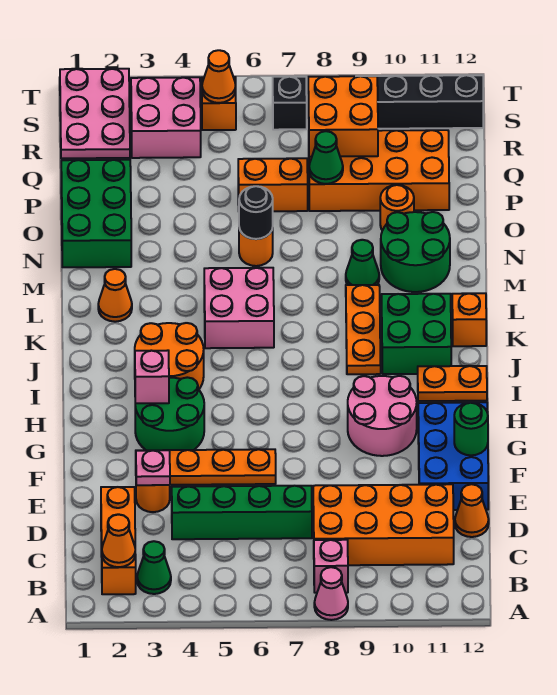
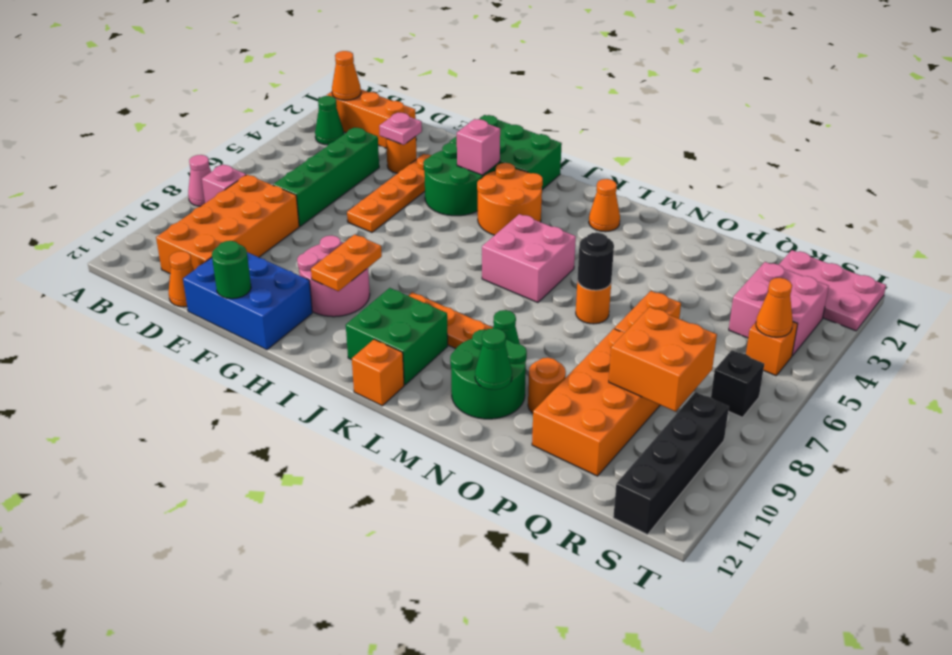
orange plate I11:I12 level 1 -> orange plate H9:H10 level 2
green brick N1:P2 level 1 -> green brick G1:I2 level 1
green cone P8 level 2 -> green cone N11 level 2

